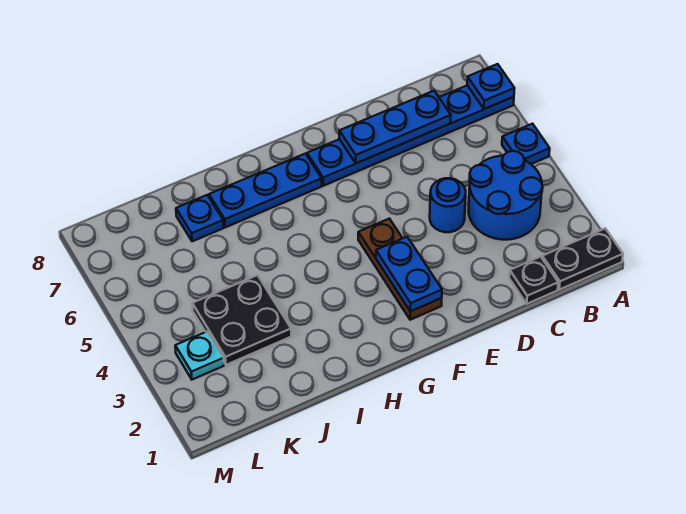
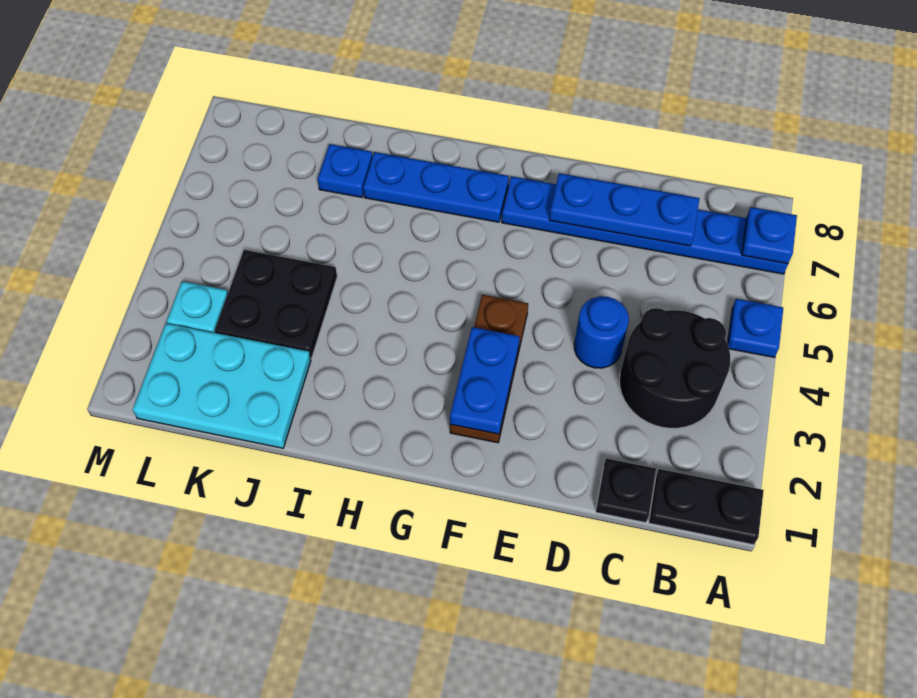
blue round brick B3:C4 level 1 -> black round brick B3:C4 level 1
none -> cyan plate J1:L2 level 1

